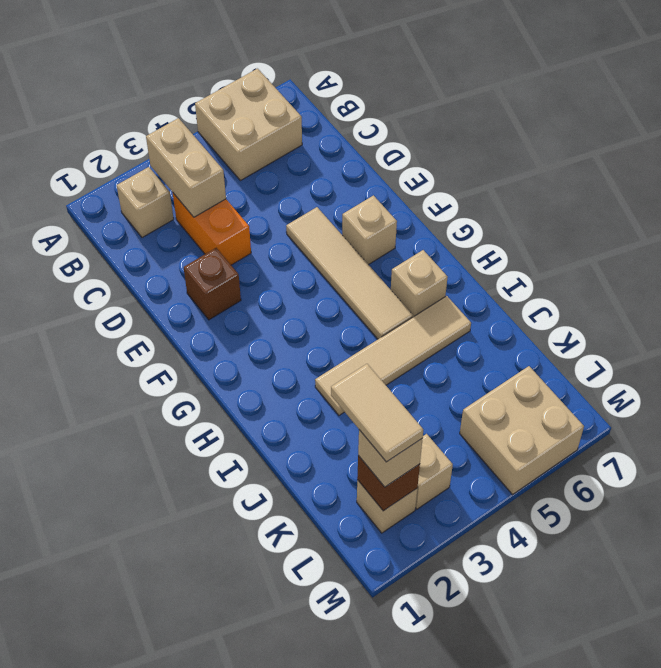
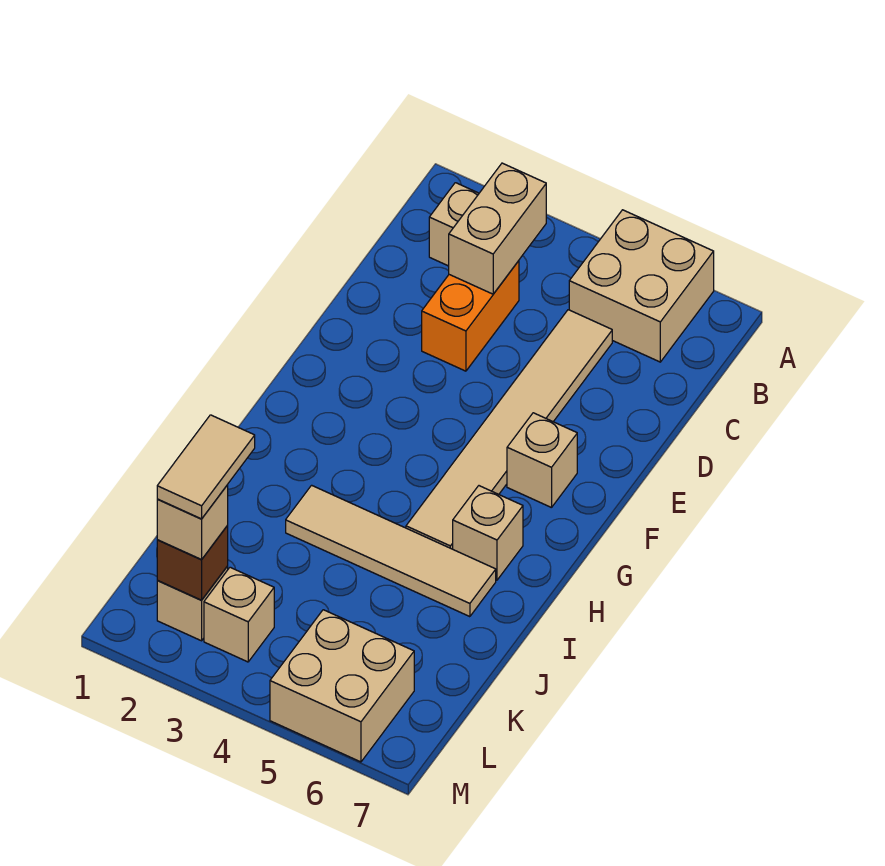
brown brick E2 level 1 -> none
tan tile E5:H5 level 1 -> tan tile C5:H5 level 1

